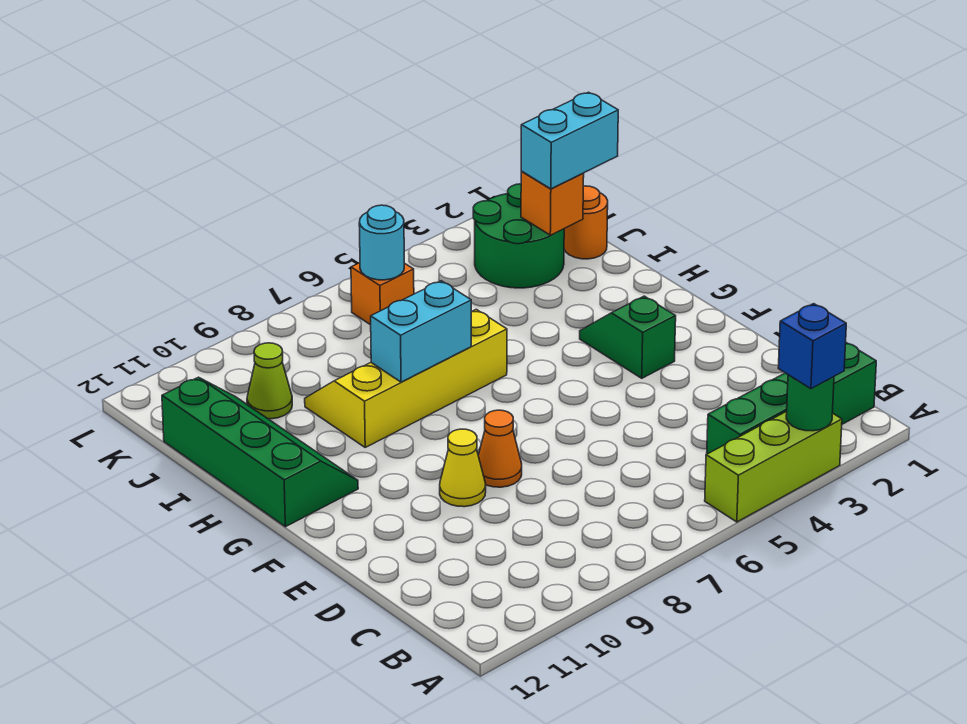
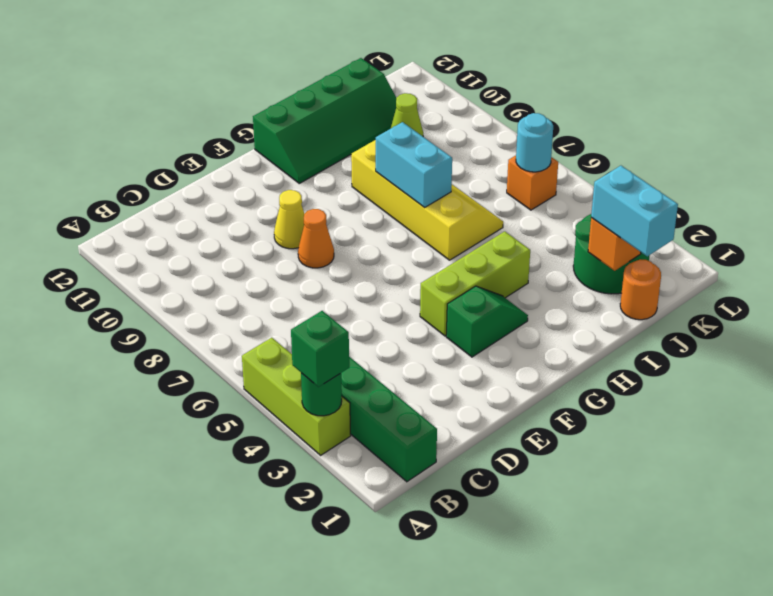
blue brick A3 level 3 -> green brick A3 level 3
none -> lime brick F4:H4 level 1

